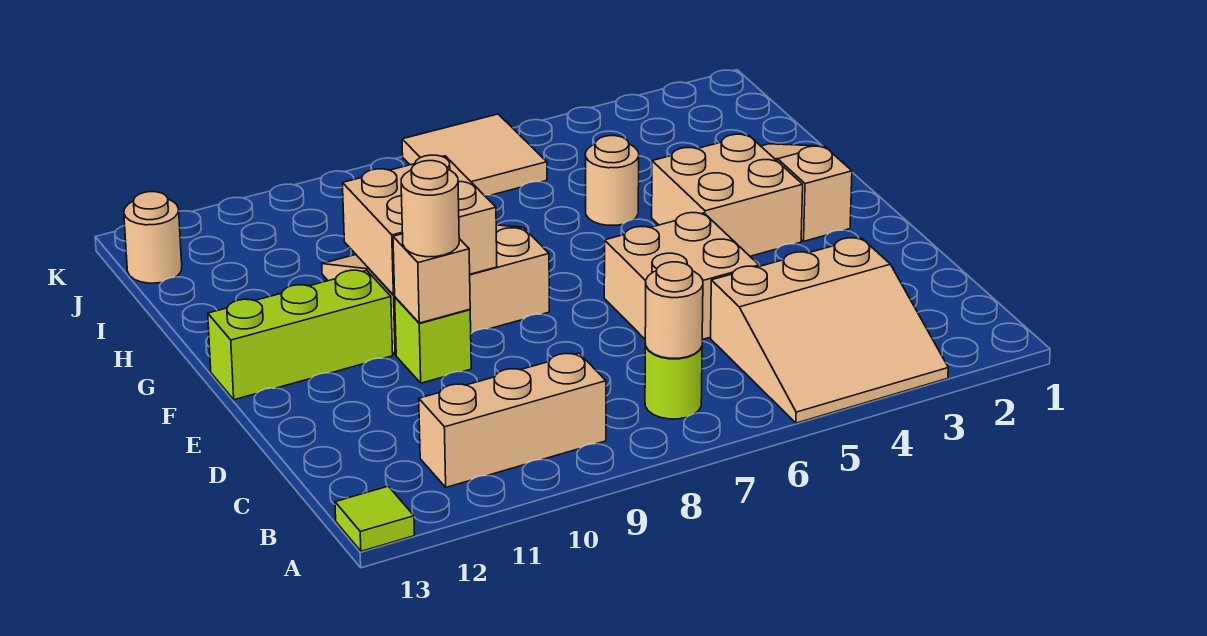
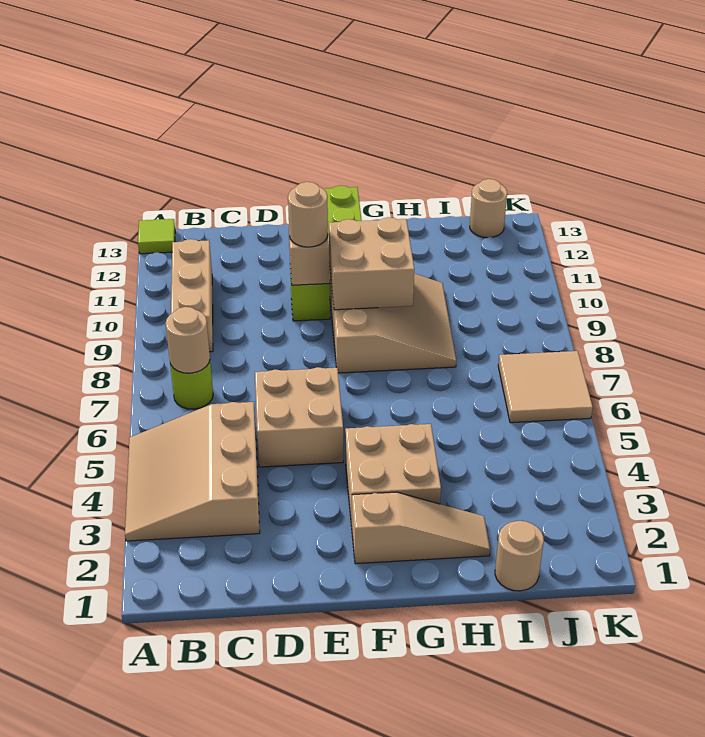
tan round brick H5 level 1 -> tan round brick I1 level 1

